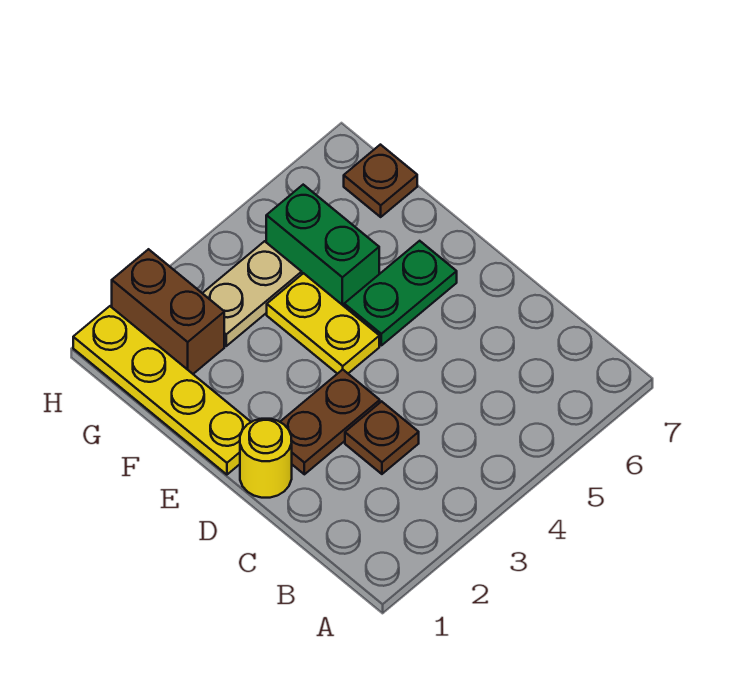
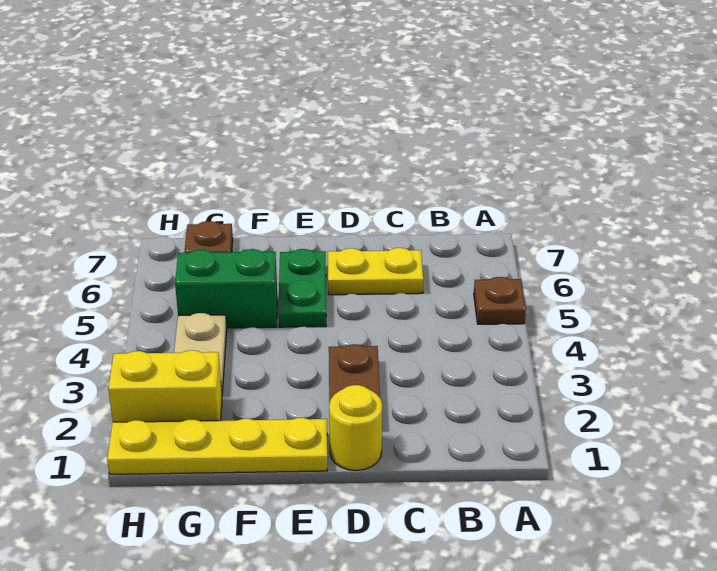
brown plate C3 level 1 -> brown plate A5 level 1
yellow plate E4:F4 level 1 -> yellow plate C6:D6 level 1
brown brick G2:H2 level 1 -> yellow brick G2:H2 level 1

